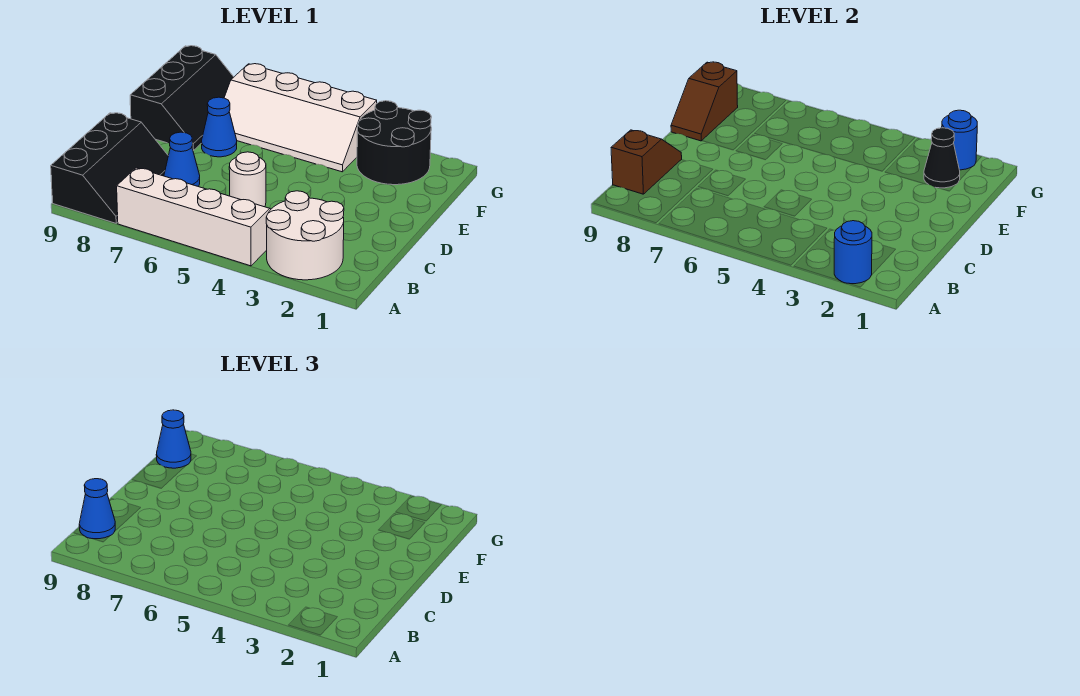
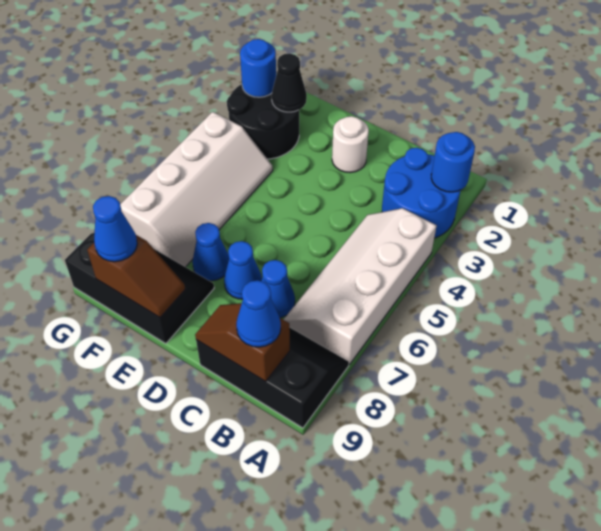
white round brick A2:B3 level 1 -> blue round brick A2:B3 level 1
white round brick C5 level 1 -> white round brick D2 level 1
none -> blue cone D7 level 1

